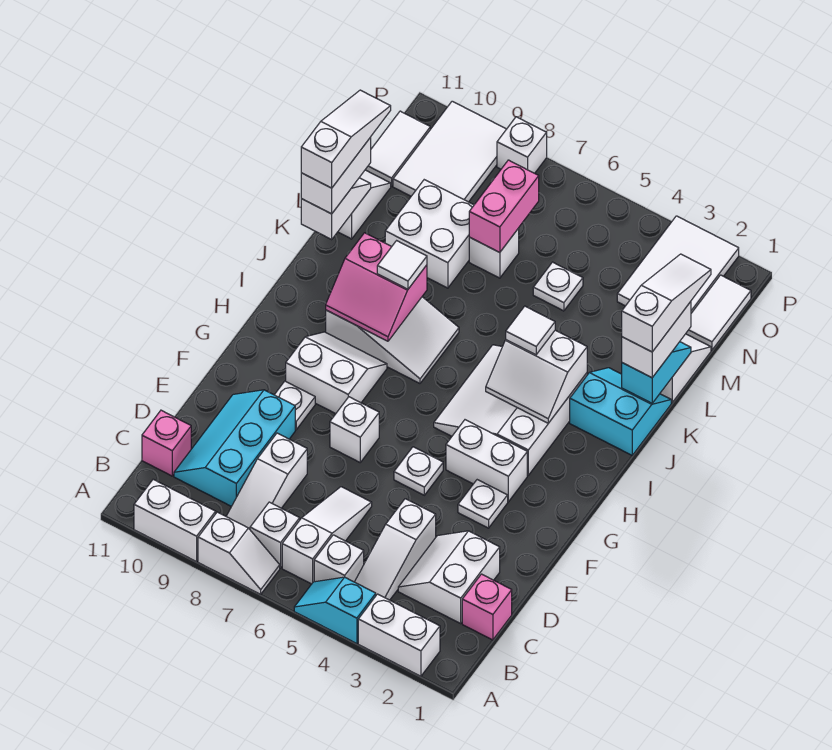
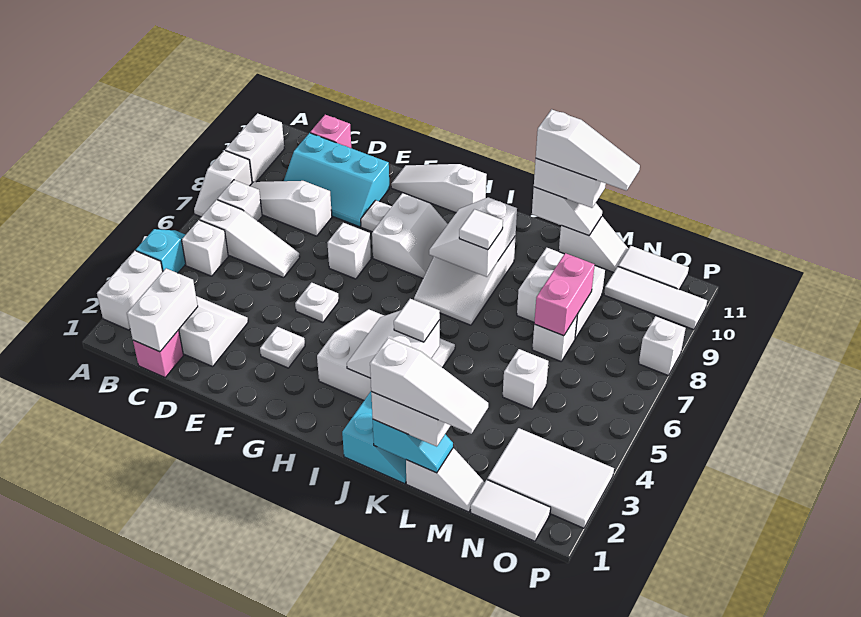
white slope B4:D4 level 1 top D -> white slope F11:H11 level 1 top H
cyan slope C9:E10 level 1 top 9 -> cyan slope C9:E10 level 1 top 10
white brick G3:G4 level 1 -> white brick C1:C2 level 2
pink slope I8:J9 level 2 top J -> white slope I8:J9 level 2 top J
white plate M5 level 1 -> white brick M5 level 1
pink brick M7:N7 level 2 -> pink brick M7:M8 level 2
white tile N9:P10 level 1 -> white tile N10:P10 level 1

